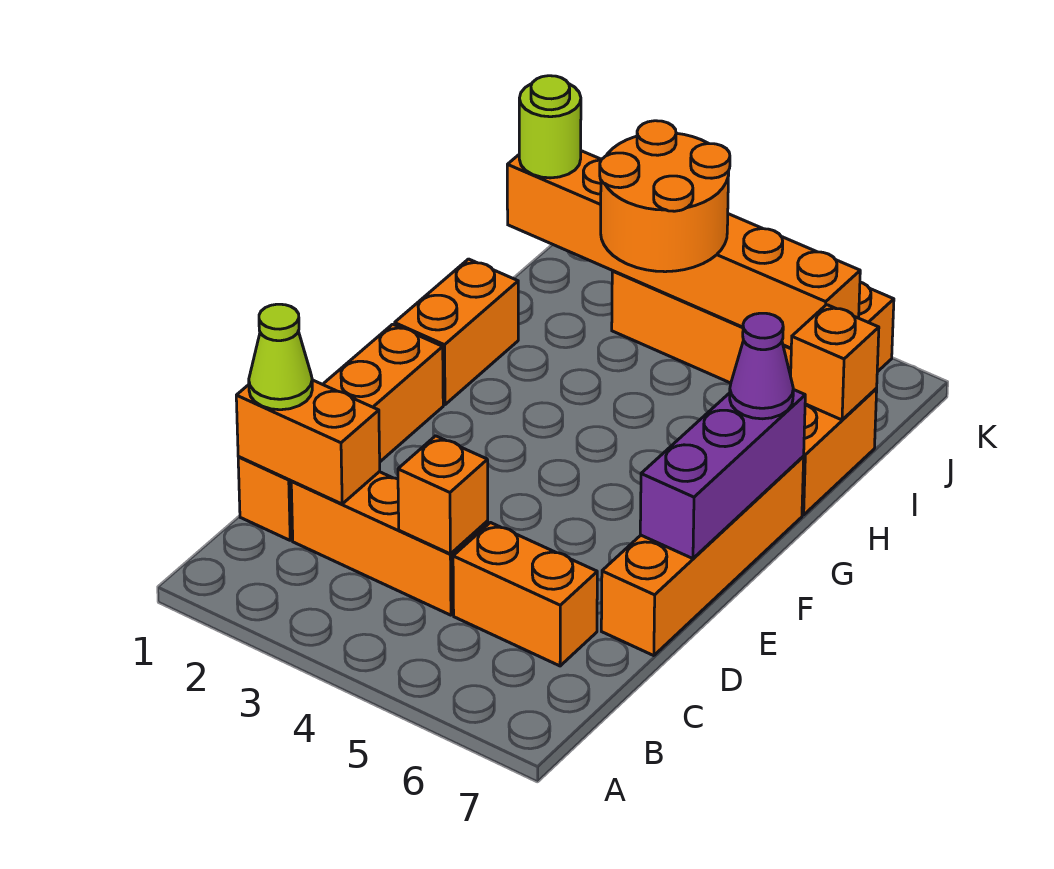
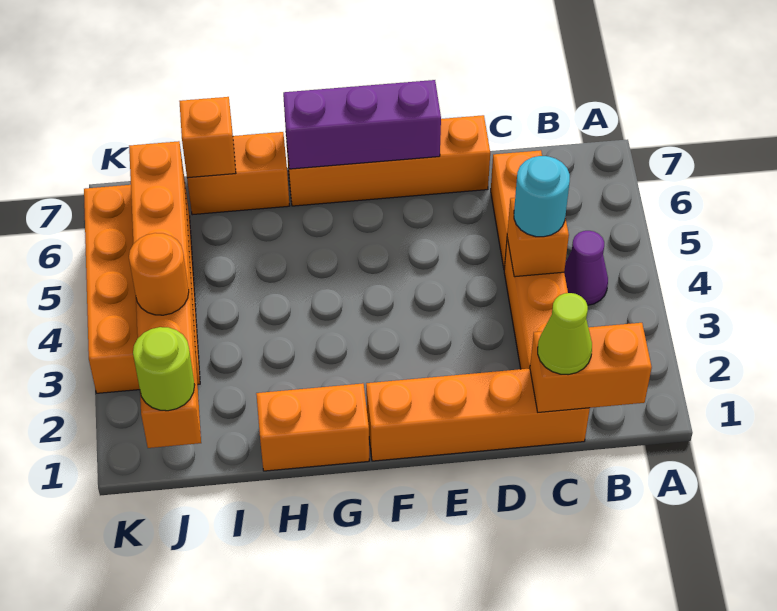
orange brick C1:C2 level 2 -> orange brick B1:C1 level 2
none -> cyan round brick C4 level 3
purple cone G7 level 3 -> purple cone B4 level 1
orange round brick I3:J4 level 3 -> orange round brick J3 level 3

